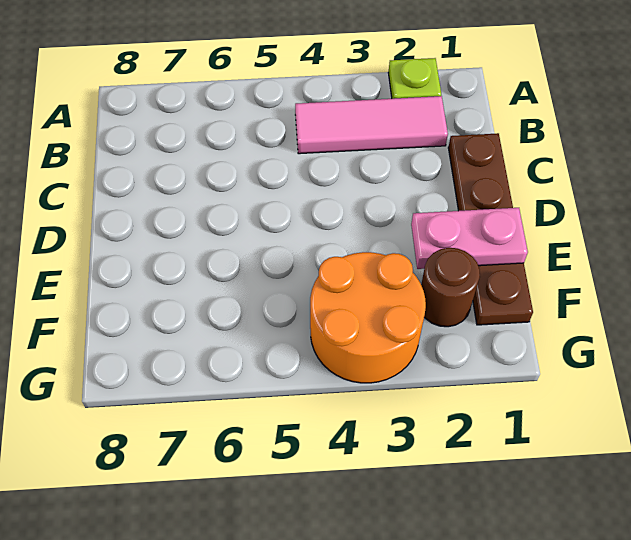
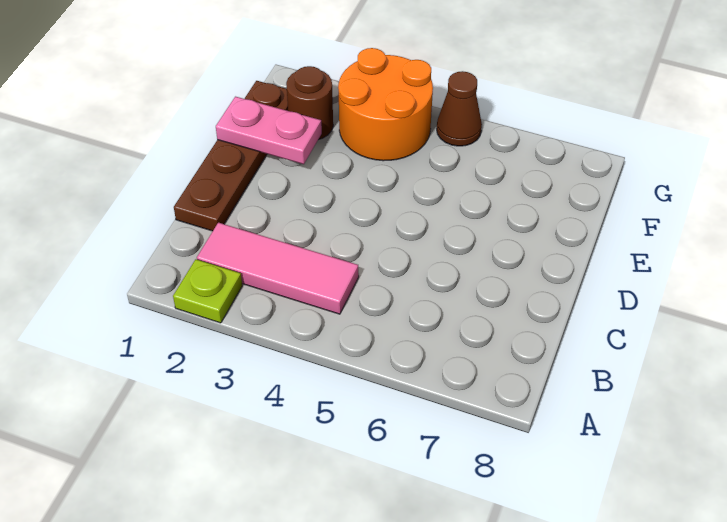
none -> brown cone G5 level 1

